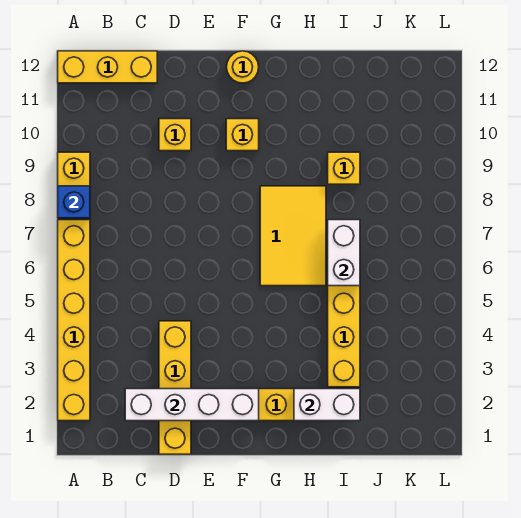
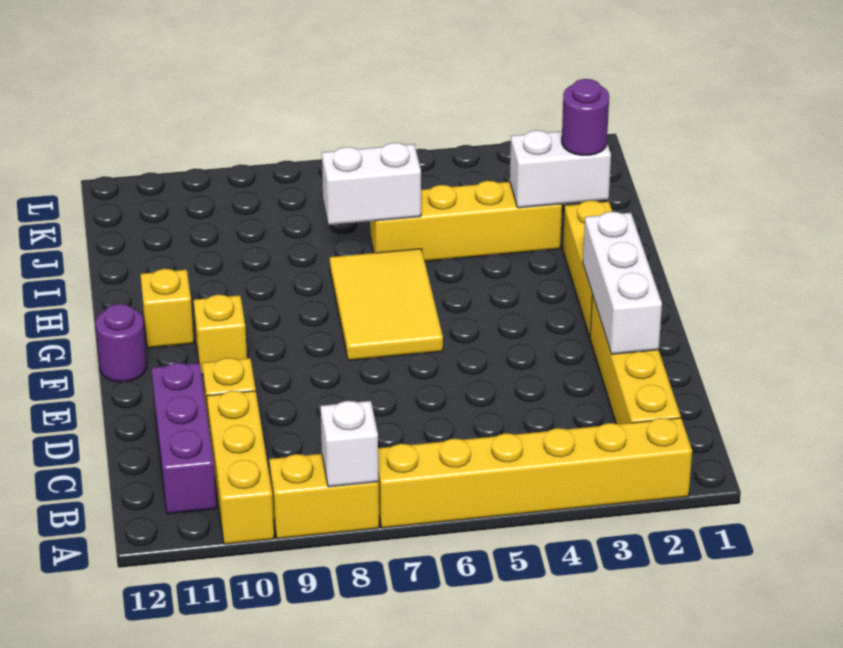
blue brick A8 level 2 -> white brick A8 level 2
yellow brick A12:C12 level 1 -> yellow brick A10:C10 level 1
none -> purple brick B11:D11 level 1
white brick C2:F2 level 2 -> white brick D2:F2 level 2
yellow brick D1:D4 level 1 -> yellow brick B2:E2 level 1
yellow round brick F12 level 1 -> purple round brick F12 level 1
yellow tile G6:H8 level 1 -> yellow tile F6:H7 level 1
white brick H2:I2 level 2 -> white brick I2:I3 level 2
none -> purple round brick I2 level 3
yellow brick I9 level 1 -> yellow brick G11 level 1

